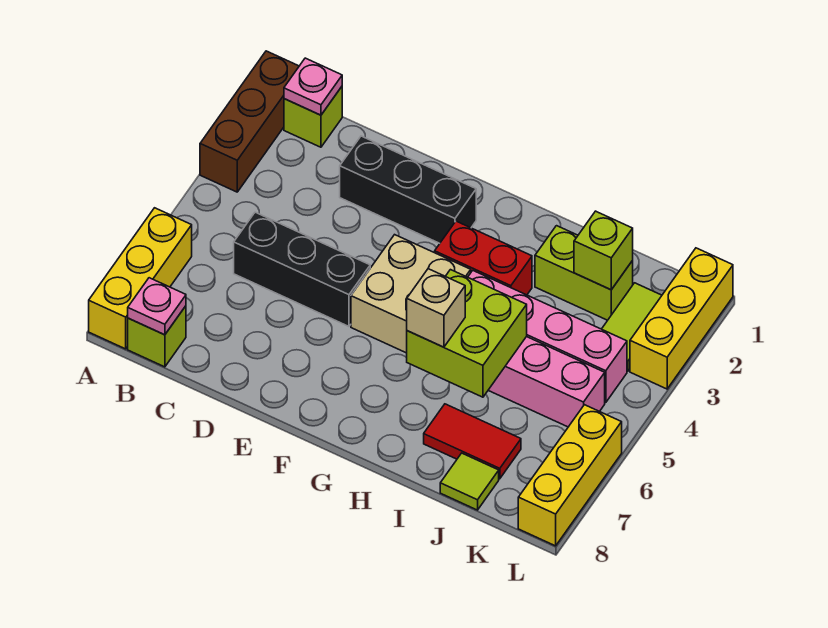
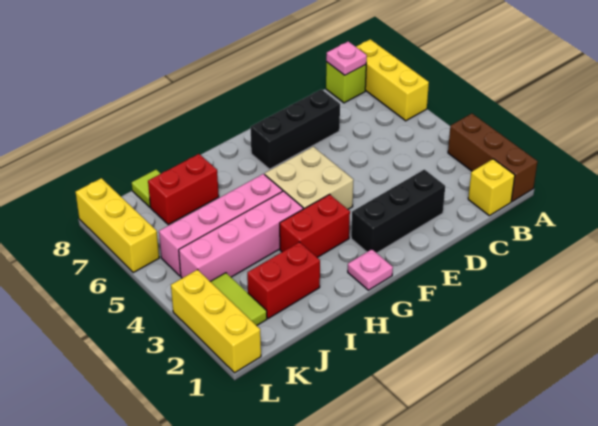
lime brick B1 level 1 -> yellow brick B1 level 1
pink plate B1 level 2 -> pink plate G1 level 1
black brick C5:E5 level 1 -> black brick D7:F7 level 1
lime brick H5:I6 level 2 -> none
tan brick H6 level 3 -> none
lime brick I2:J2 level 1 -> red brick I2:J2 level 1
red tile I7:J7 level 1 -> red brick I7:J7 level 1
lime brick J2 level 2 -> none

